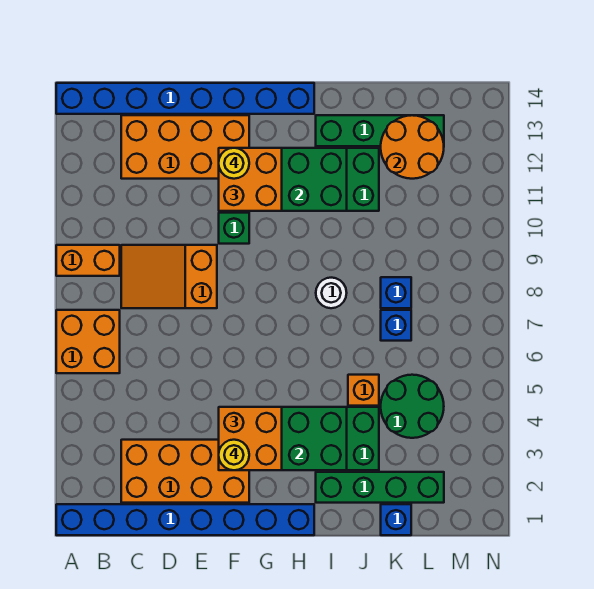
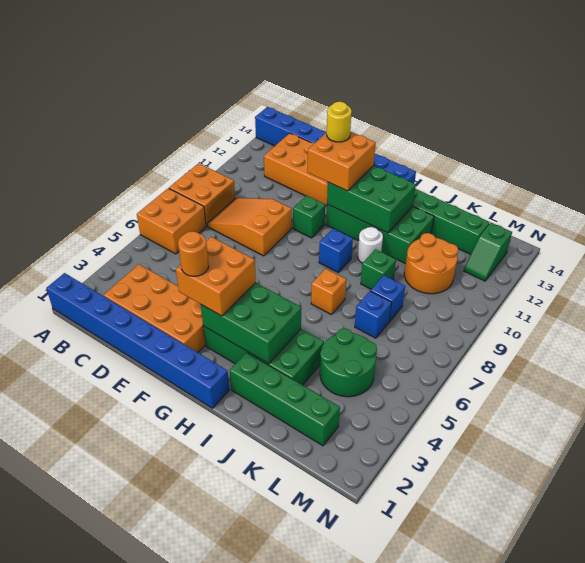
orange brick A9:B9 level 1 -> orange brick A8:B9 level 1
yellow round brick F3 level 4 -> orange round brick F3 level 4
white round brick I8 level 1 -> white round brick I10 level 1
orange brick J5 level 1 -> orange brick I7 level 1
none -> green brick J9 level 1
blue brick K1 level 1 -> blue brick H9 level 1
orange round brick K12:L13 level 2 -> orange round brick K10:L11 level 1
none -> green slope M12:M13 level 1 top 13

